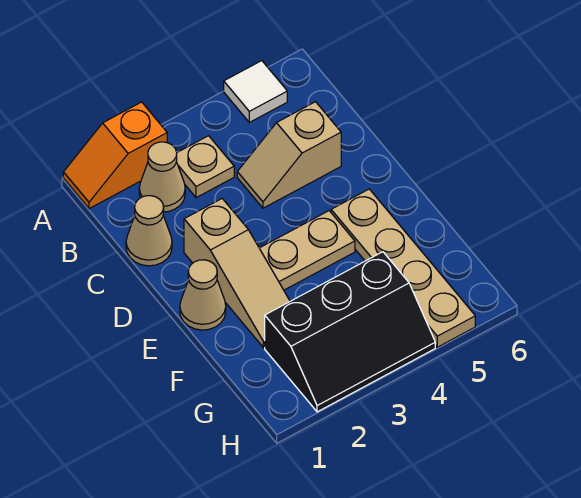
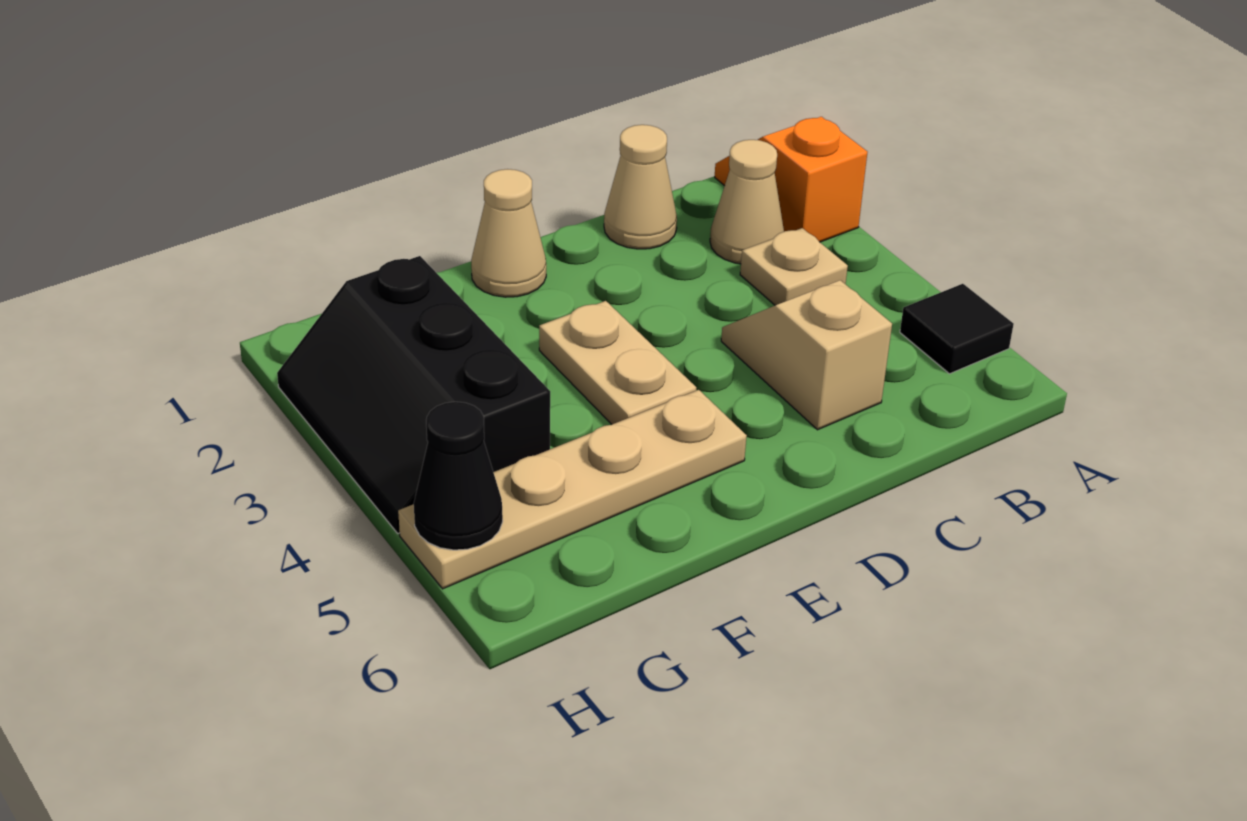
white tile A5 level 1 -> black tile A5 level 1
tan slope D2:F2 level 1 top D -> none
none -> black cone H5 level 2

